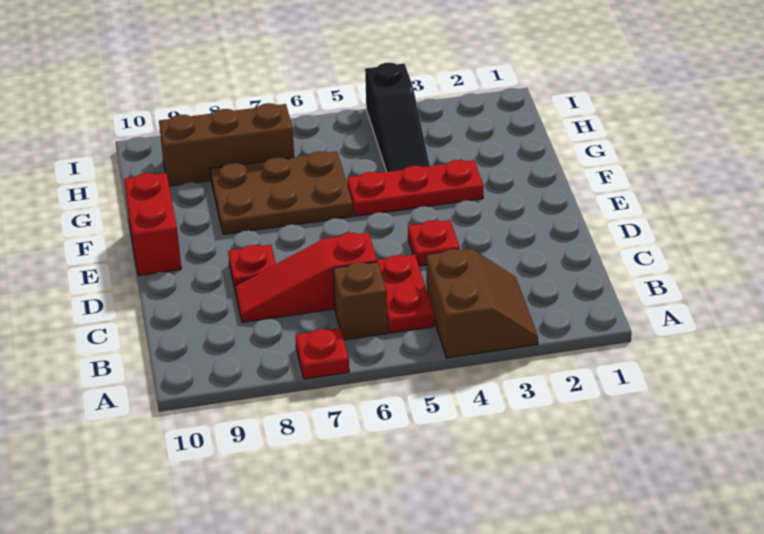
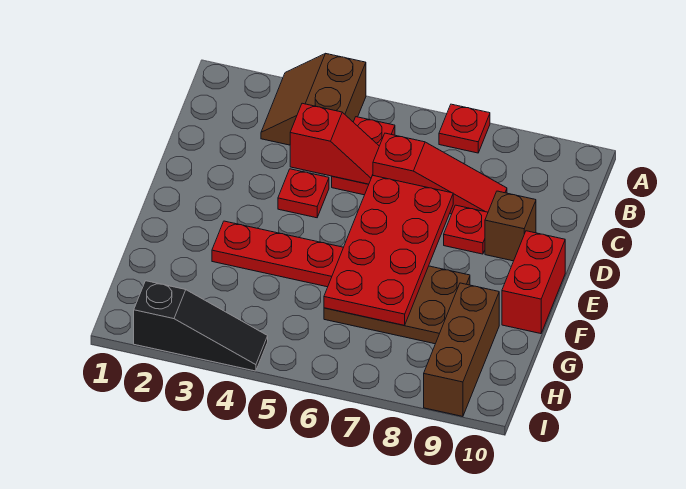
brown brick B6 level 1 -> brown brick D9 level 1
none -> red slope C4:C5 level 2 top 4
none -> red plate D6:G7 level 2
black slope G4:I4 level 1 top I -> black slope I2:I4 level 1 top 2
brown brick H7:H9 level 1 -> brown brick G9:I9 level 1

